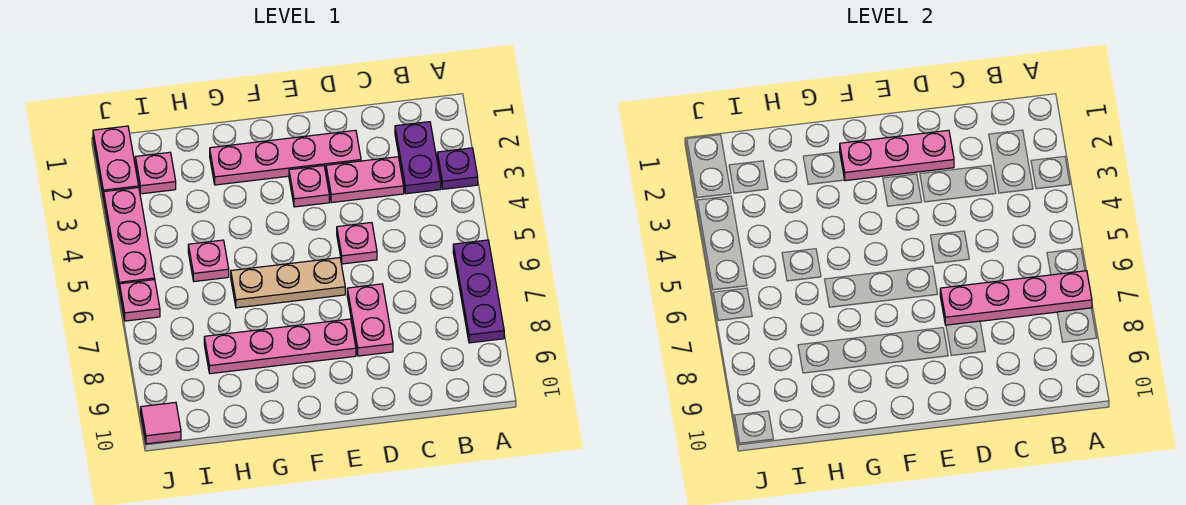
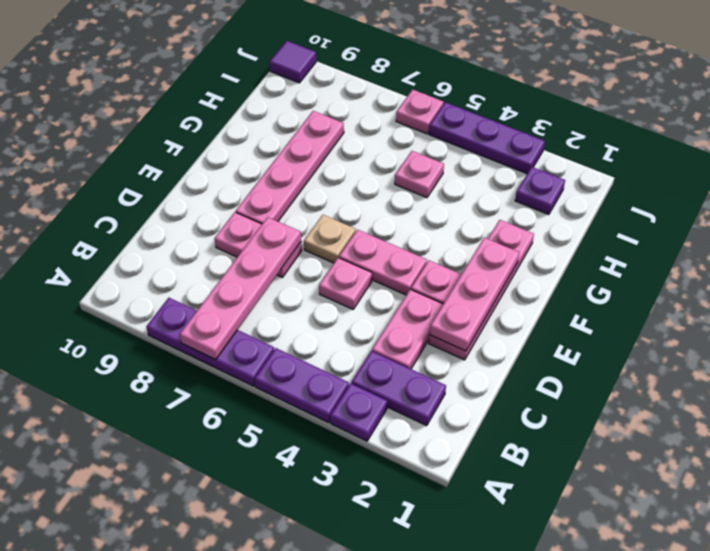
none -> purple plate A4:A5 level 1
tan plate E6:G6 level 1 -> tan plate E6 level 1
pink plate I2 level 1 -> purple plate I2 level 1
pink plate J1:J2 level 1 -> pink plate E4:E5 level 1
pink plate J3:J5 level 1 -> purple plate J3:J5 level 1
pink tile J10 level 1 -> purple tile J10 level 1

